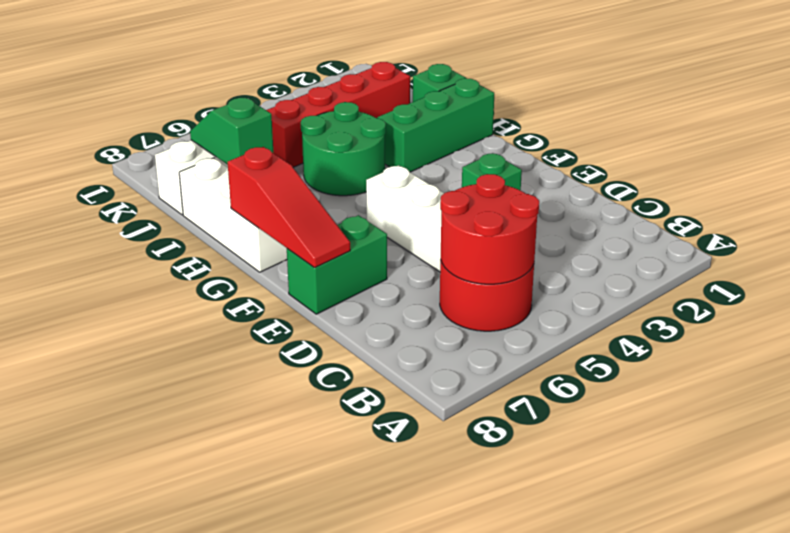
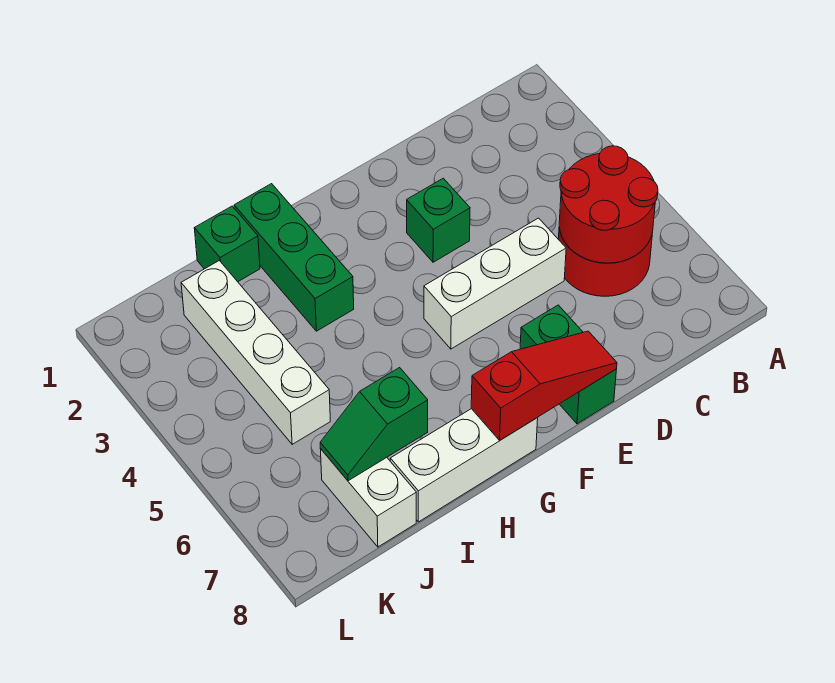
green round brick H4:I5 level 1 -> none
red brick J2:J5 level 1 -> white brick J2:J5 level 1

